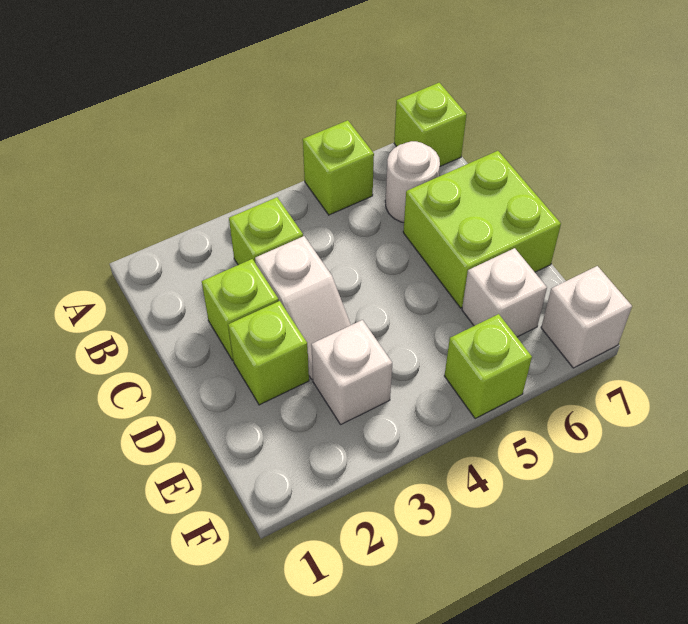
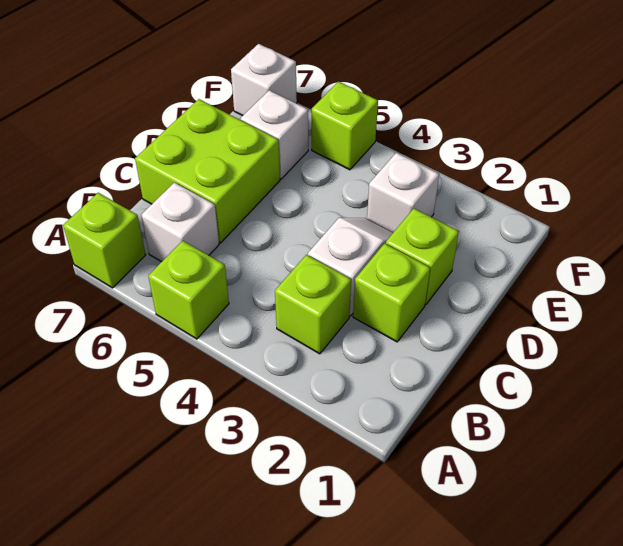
white round brick B6 level 1 -> white brick B6 level 1

